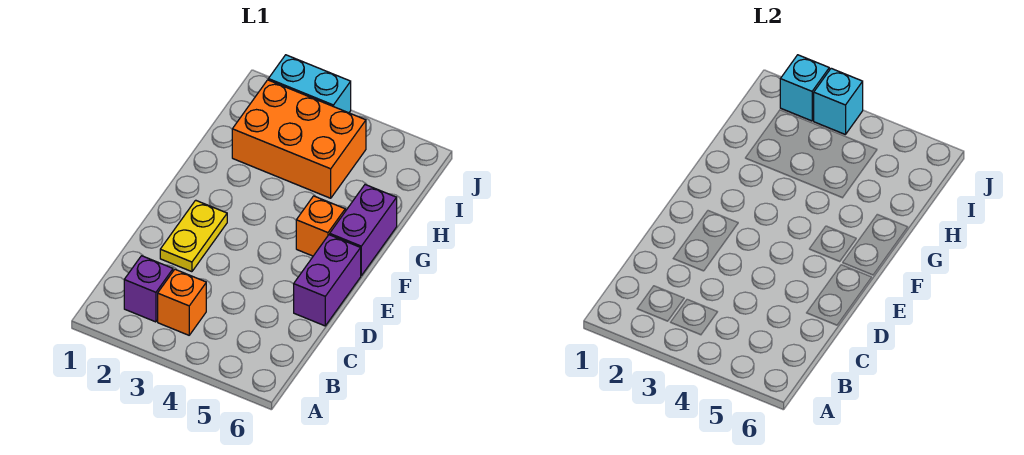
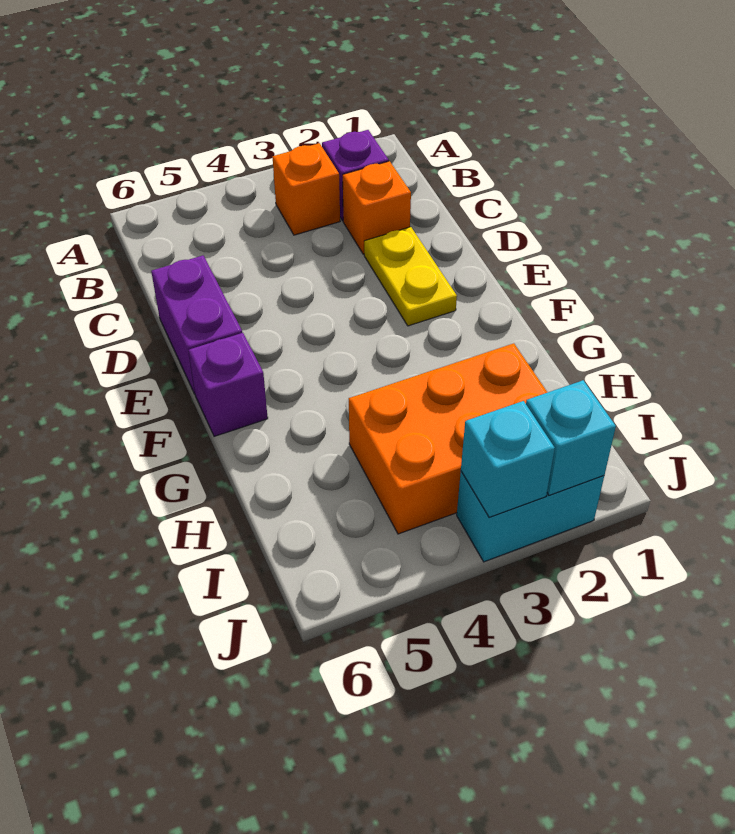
orange brick F5 level 1 -> orange brick C2 level 1
purple brick F6:G6 level 1 -> purple brick F6 level 1

